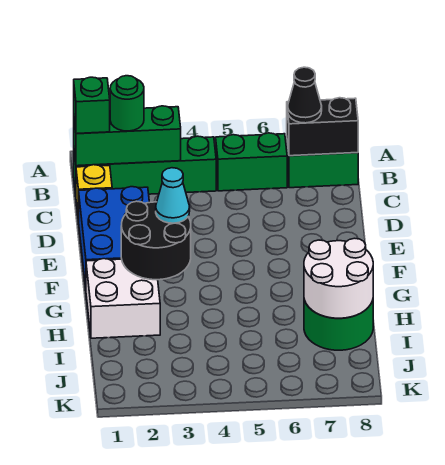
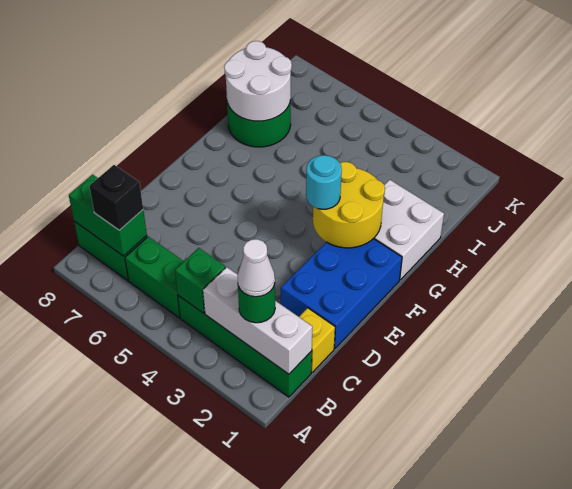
green brick B1:B3 level 2 -> white brick B1:B3 level 2
green brick B1 level 3 -> green brick B4 level 2
none -> white cone B2 level 4
black brick B7:B8 level 2 -> green brick B7:B8 level 2
black cone B7 level 3 -> black brick B7 level 3
black round brick F2:G3 level 2 -> yellow round brick F2:G3 level 2
cyan cone F3 level 3 -> cyan round brick F3 level 3

